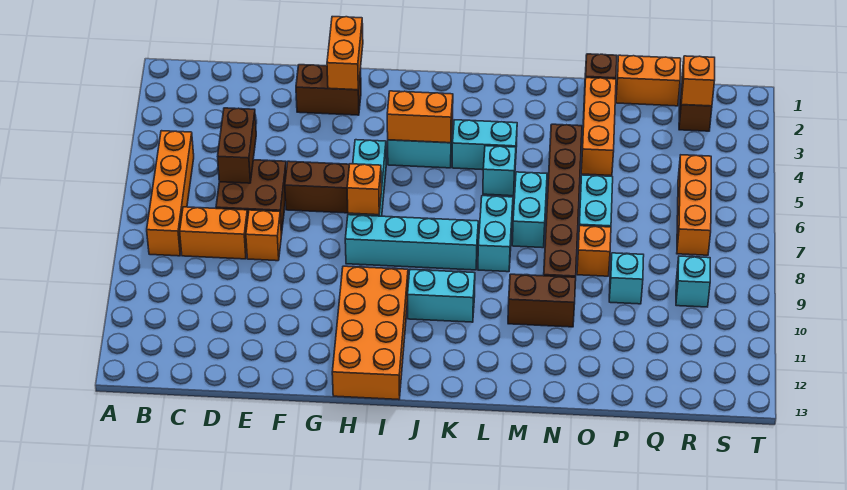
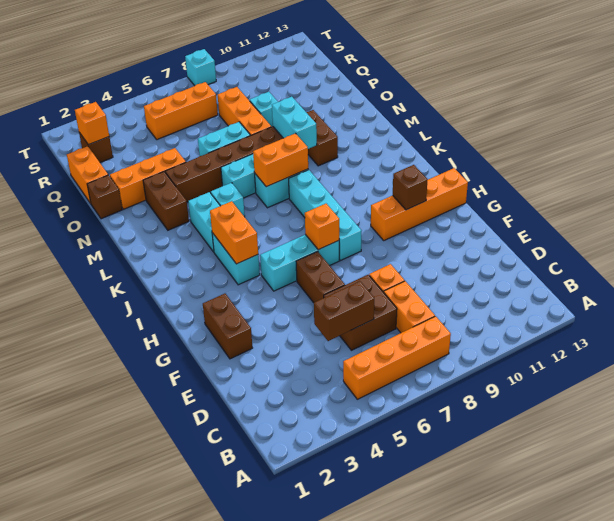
orange brick G1:G2 level 2 -> orange brick L7:L8 level 2
orange brick H10:I13 level 1 -> orange brick H10:H13 level 1
none -> brown brick H11 level 2
cyan brick J10:K10 level 1 -> cyan brick M9:N9 level 2
none -> brown brick M3:N3 level 1
orange brick O8 level 1 -> orange brick O8:Q8 level 1
cyan brick R9 level 1 -> cyan brick T8 level 1

